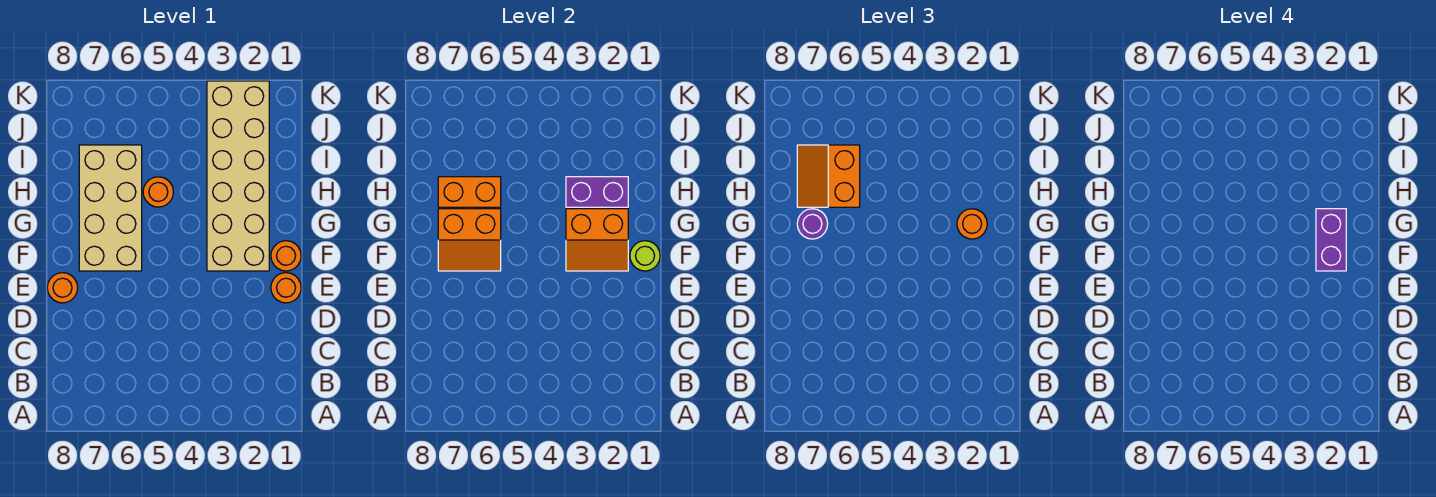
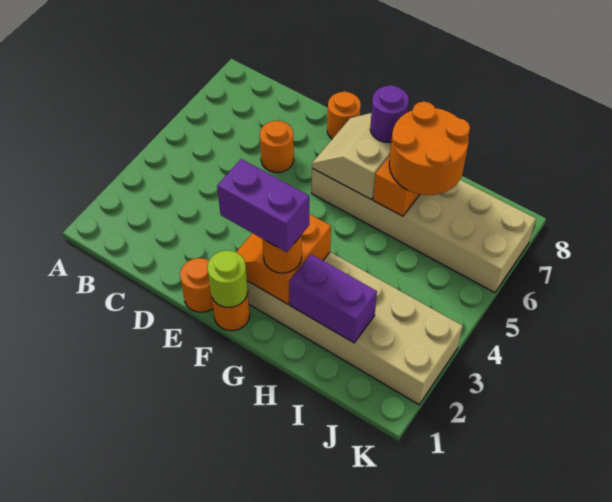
tan brick F6:I7 level 1 -> tan brick F6:K7 level 1
orange slope F6:G7 level 2 top G -> tan slope F6:G7 level 2 top G
purple brick H2:H3 level 2 -> purple brick H2:I2 level 2
orange round brick H5 level 1 -> orange round brick D6 level 1
orange slope H6:I7 level 3 top 6 -> orange round brick H6:I7 level 3

